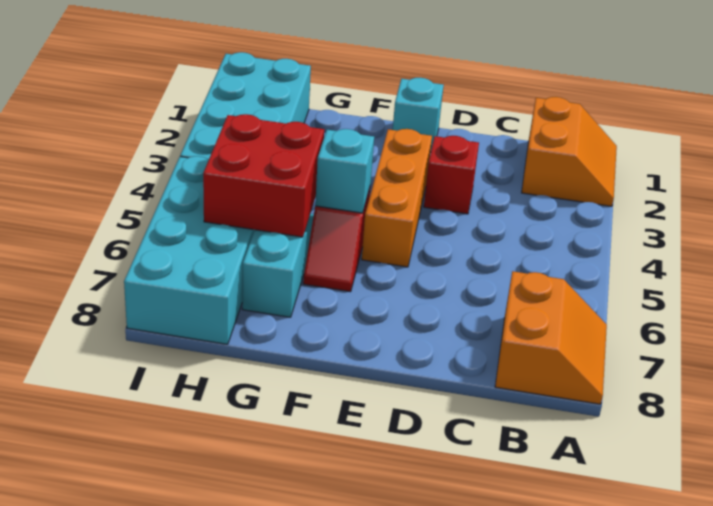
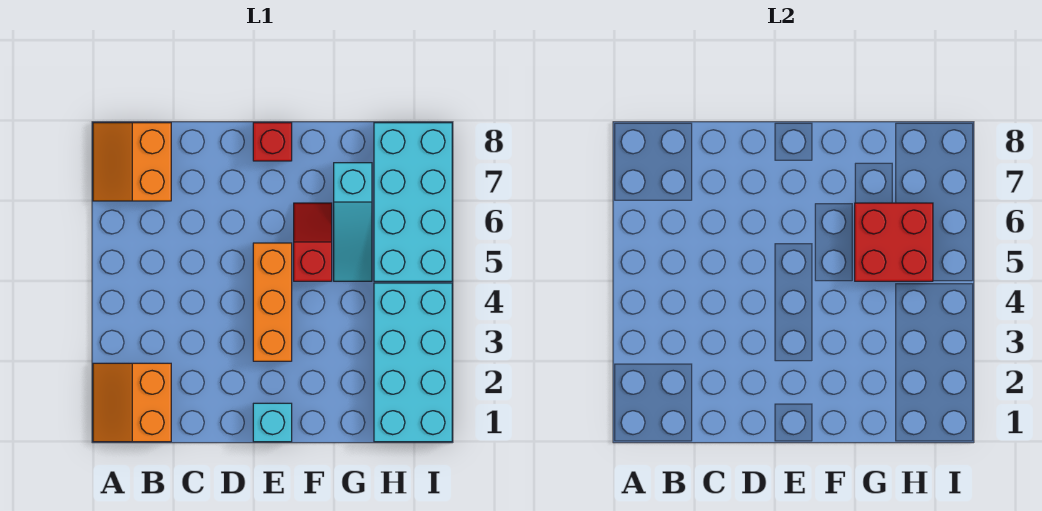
red brick D3 level 1 -> red brick E8 level 1
cyan brick F5 level 2 -> none

